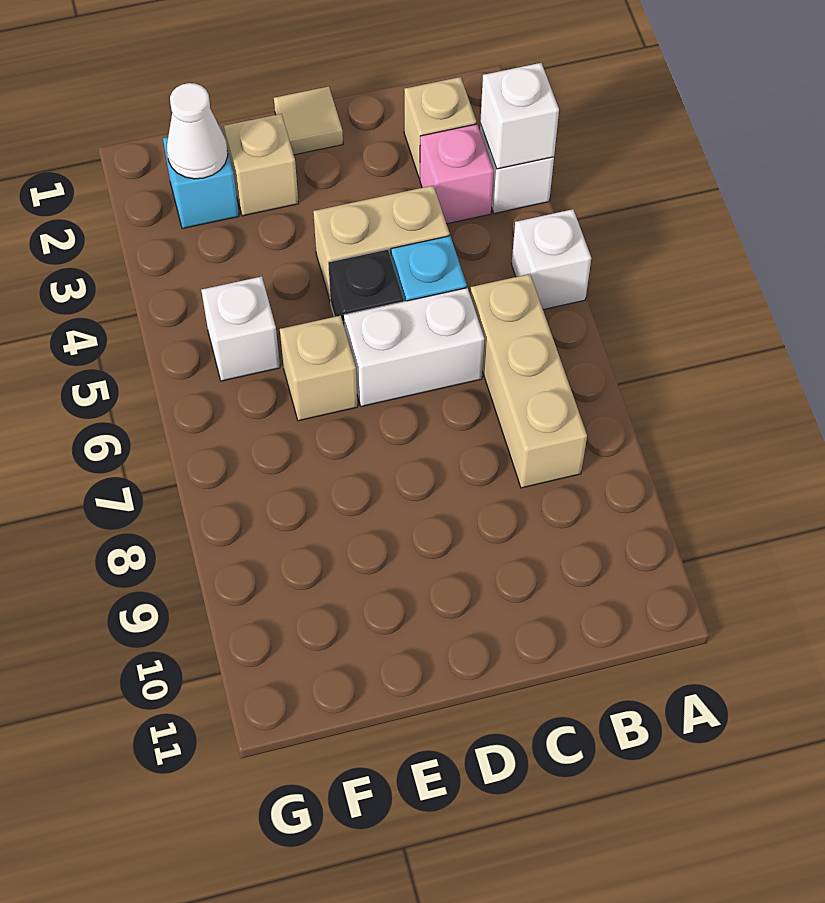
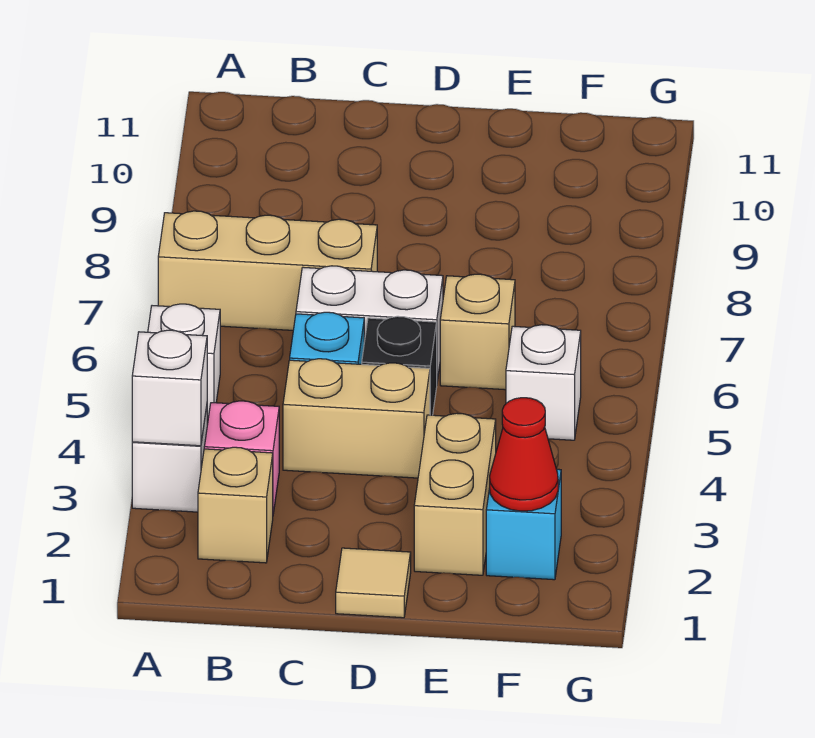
tan brick B6:B8 level 1 -> tan brick A7:C7 level 1
tan brick E2 level 1 -> tan brick E2:E3 level 1
white cone F2 level 2 -> red cone F2 level 2

